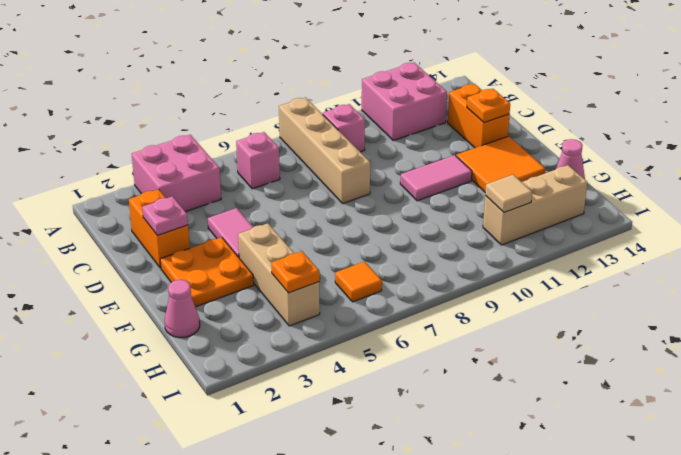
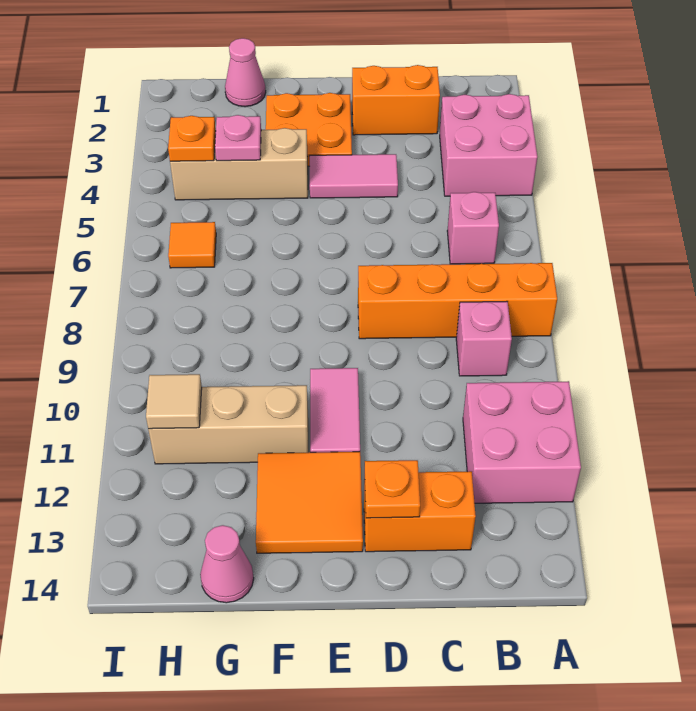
tan brick A8:D8 level 1 -> orange brick A8:D8 level 1
pink plate D2 level 2 -> pink plate G4 level 2
tan brick H11:H13 level 1 -> tan brick F11:H11 level 1

